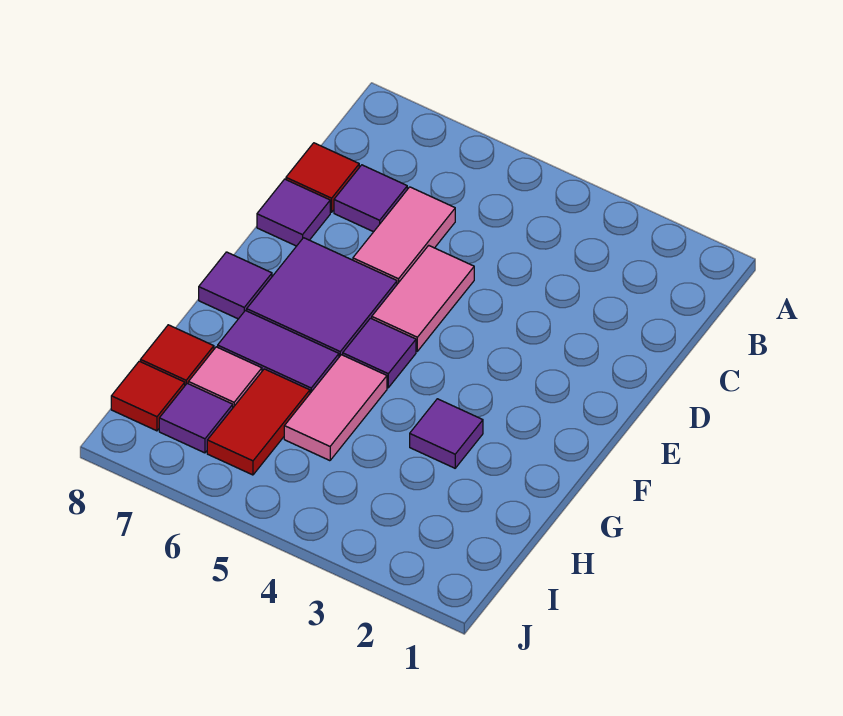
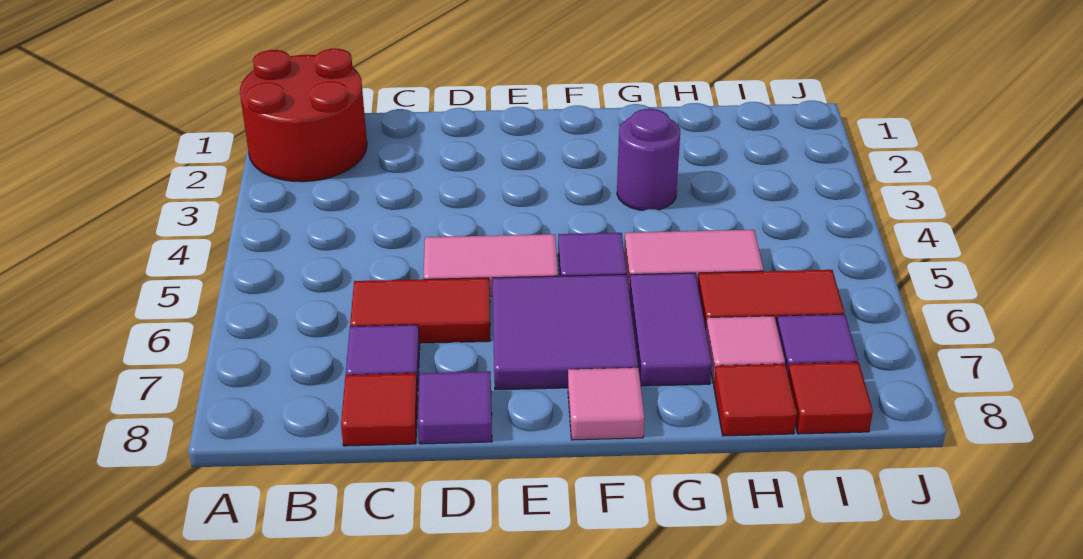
none -> red round brick A1:B2 level 1
pink tile C6:D6 level 1 -> red tile C6:D6 level 1
purple tile F8 level 1 -> pink tile F8 level 1
purple tile G3 level 1 -> purple round brick G3 level 1

